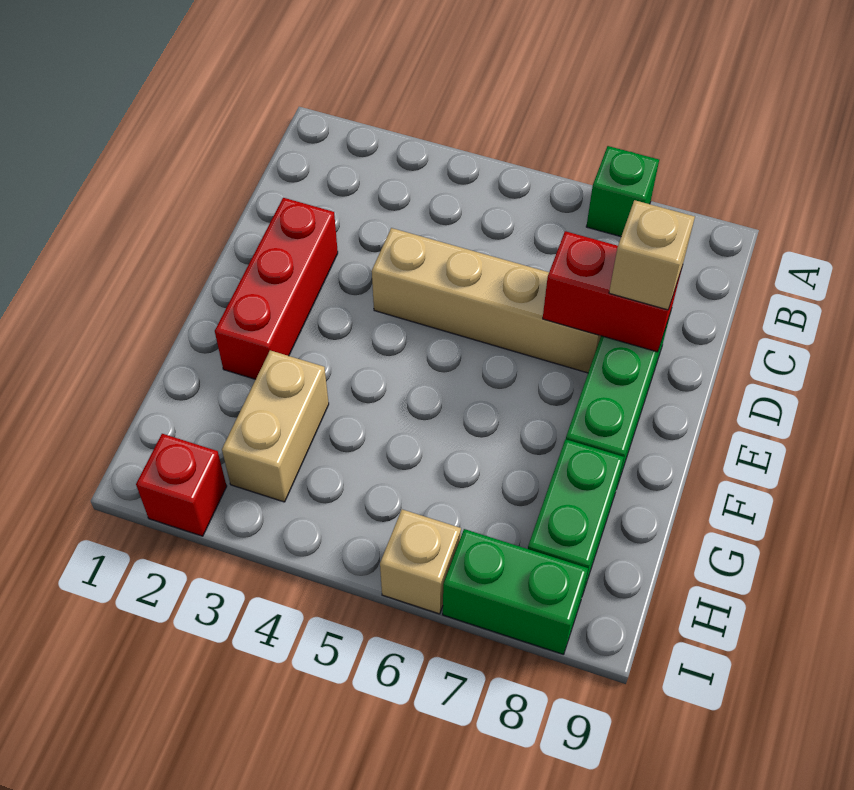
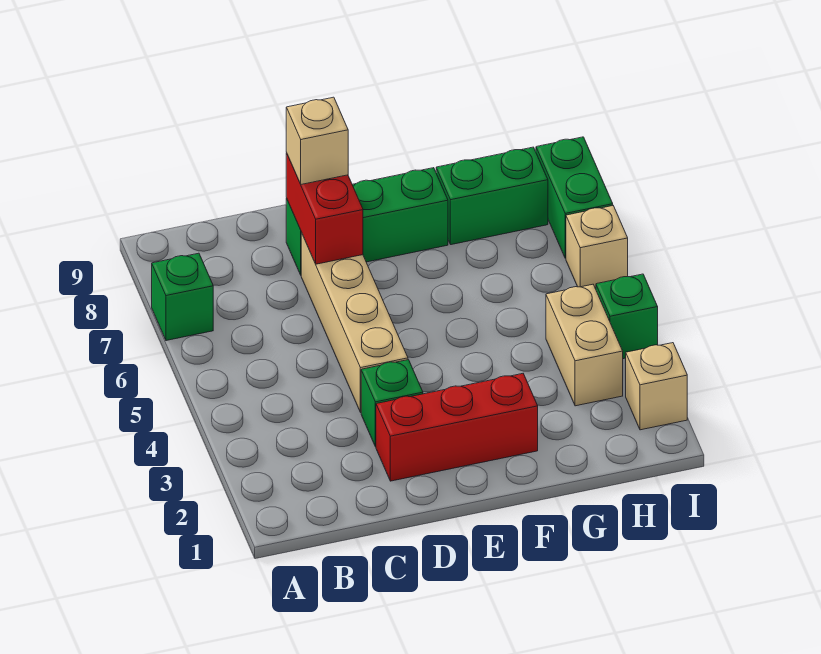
none -> green brick D3 level 1
tan brick G3:H3 level 1 -> tan brick H3:H4 level 1
red brick I2 level 1 -> tan brick I2 level 1
none -> green brick I4 level 1

